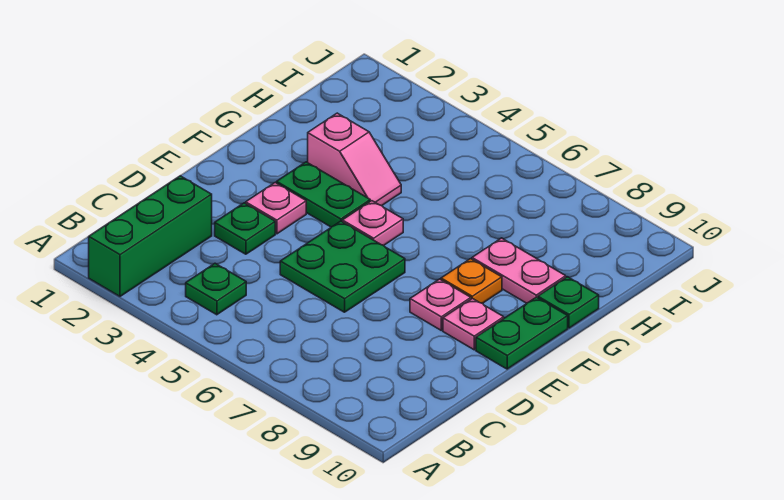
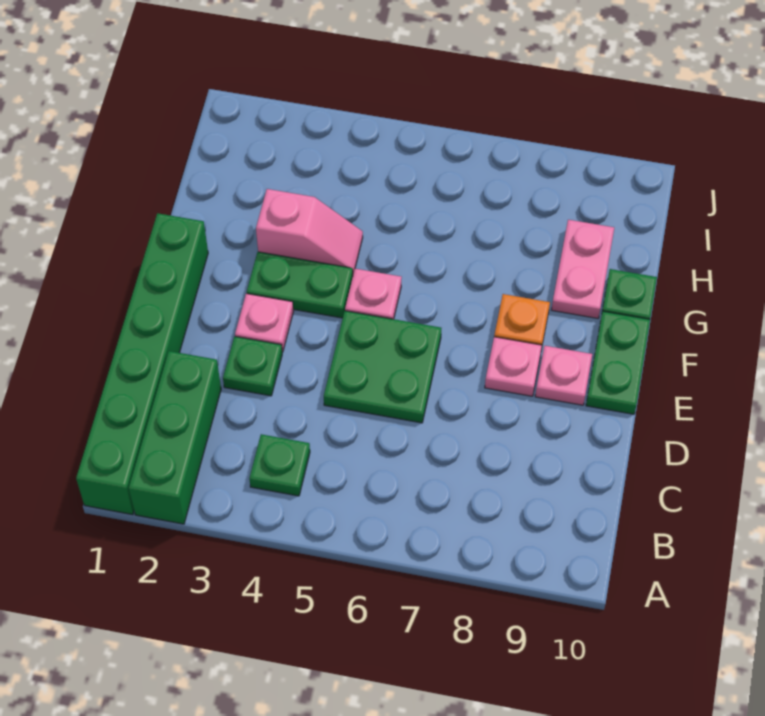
none -> green brick A1:F1 level 1
pink plate G8:G9 level 1 -> pink plate G9:H9 level 1

